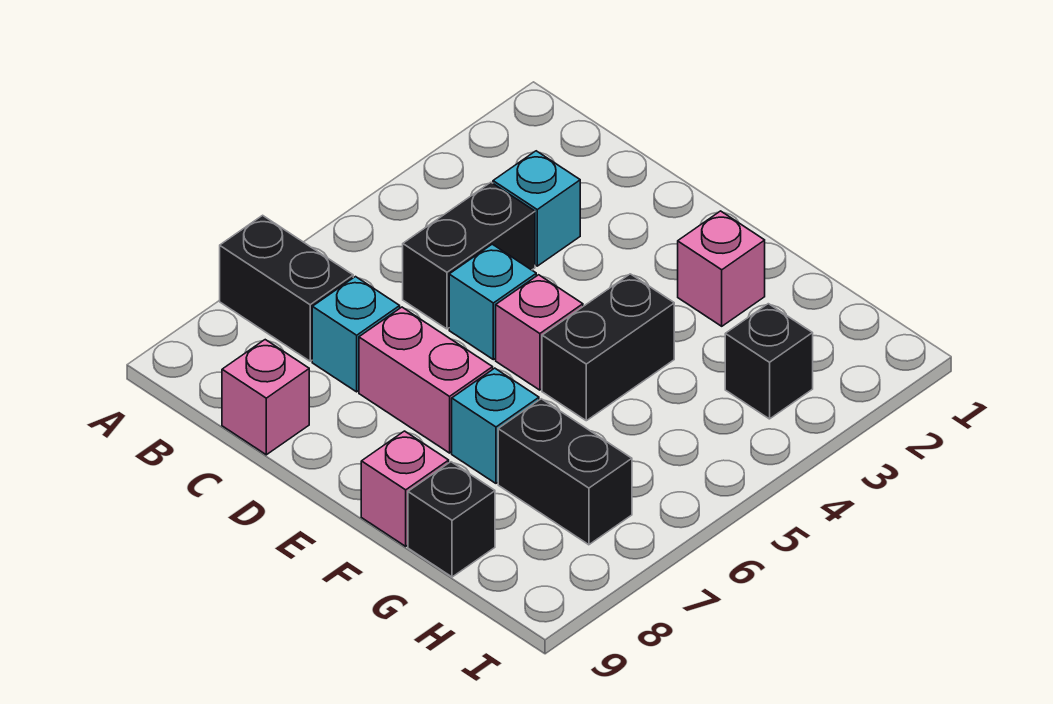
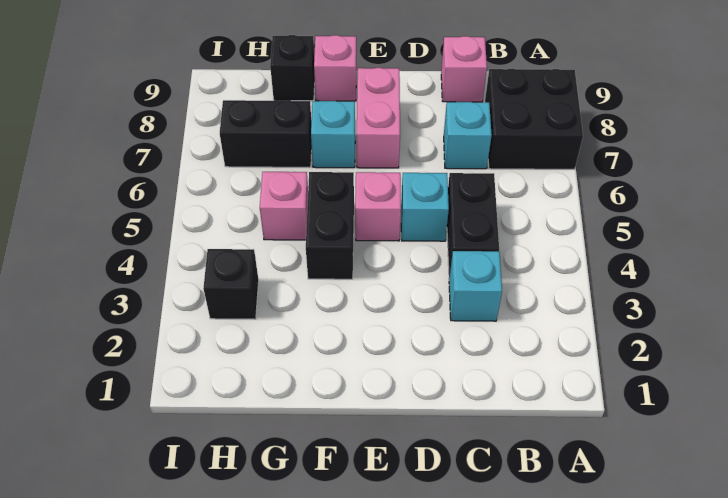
black brick A7:B7 level 1 -> black brick A7:B8 level 1
pink brick D7:E7 level 1 -> pink brick E7:E8 level 1
pink brick F2 level 1 -> pink brick G5 level 1

